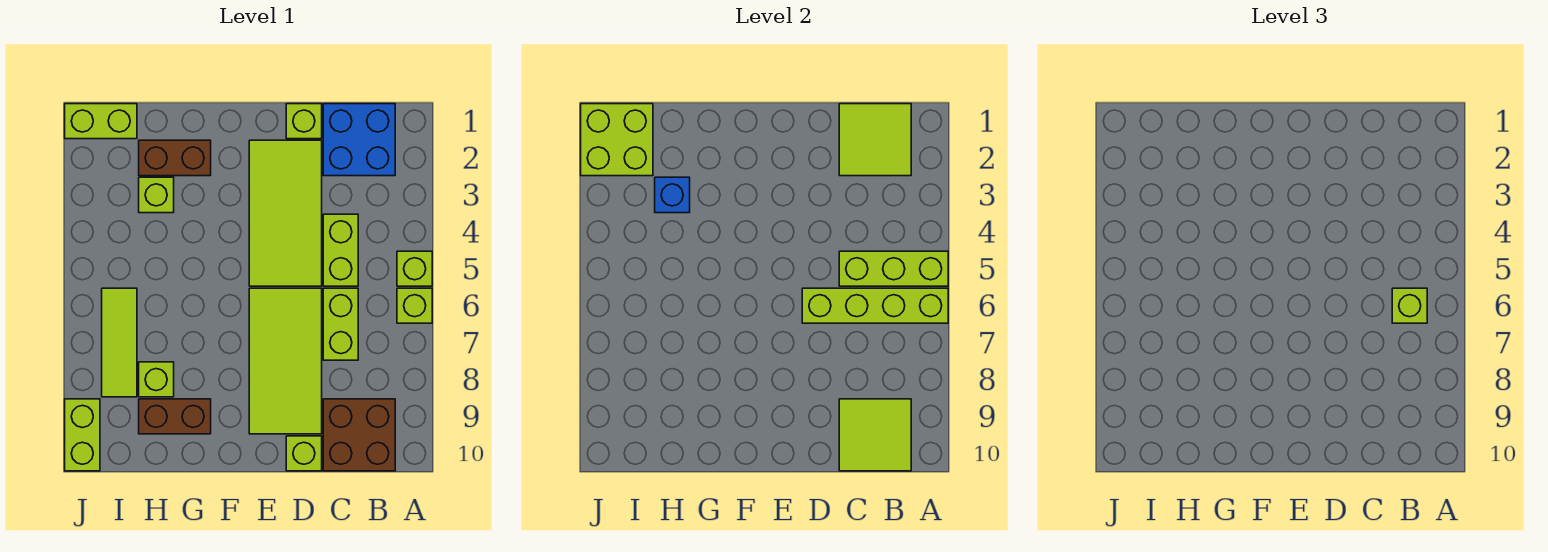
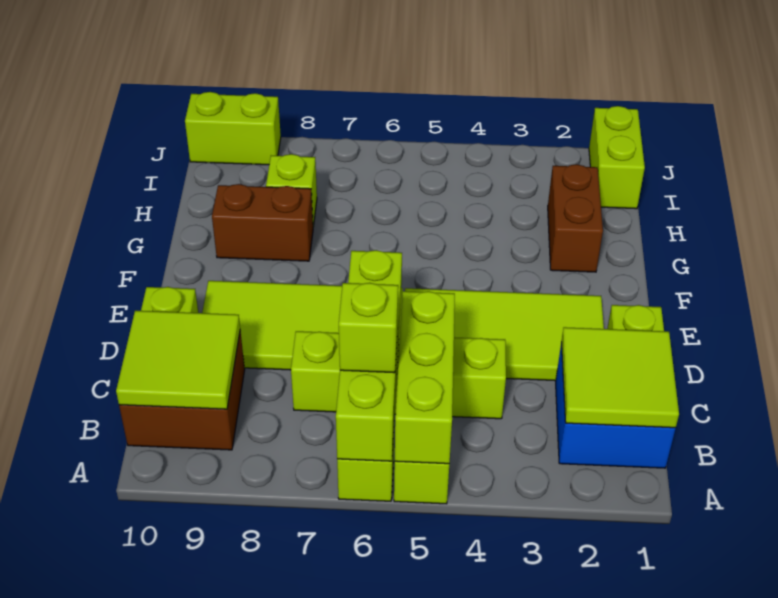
brown brick G9:H9 level 1 -> brown brick G8:G9 level 1
lime brick H3 level 1 -> none
blue brick H3 level 2 -> none
lime brick I1:J2 level 2 -> none
lime tile I6:I8 level 1 -> none

